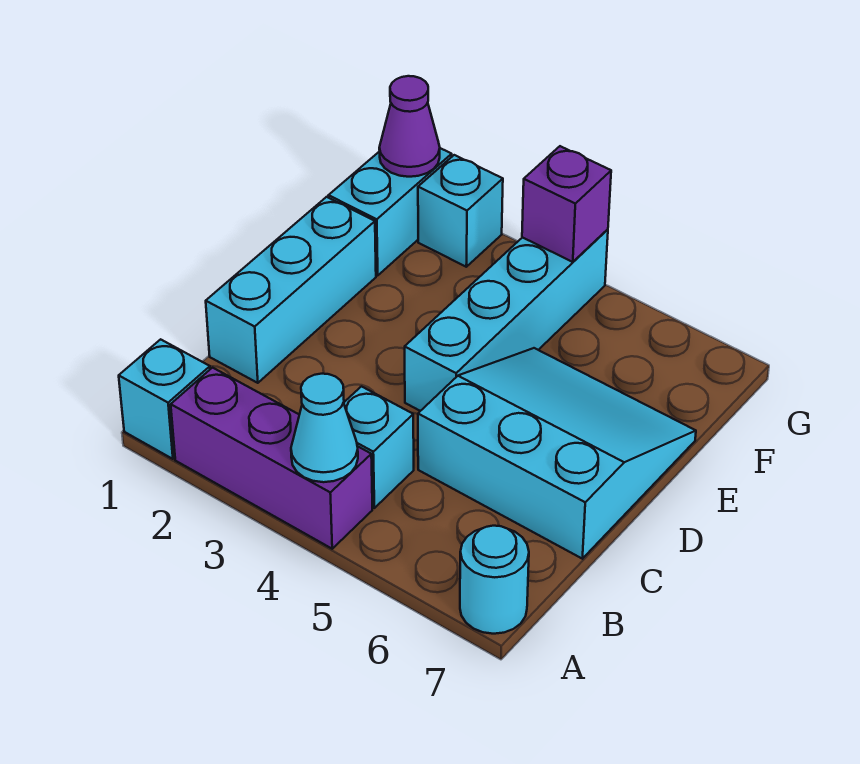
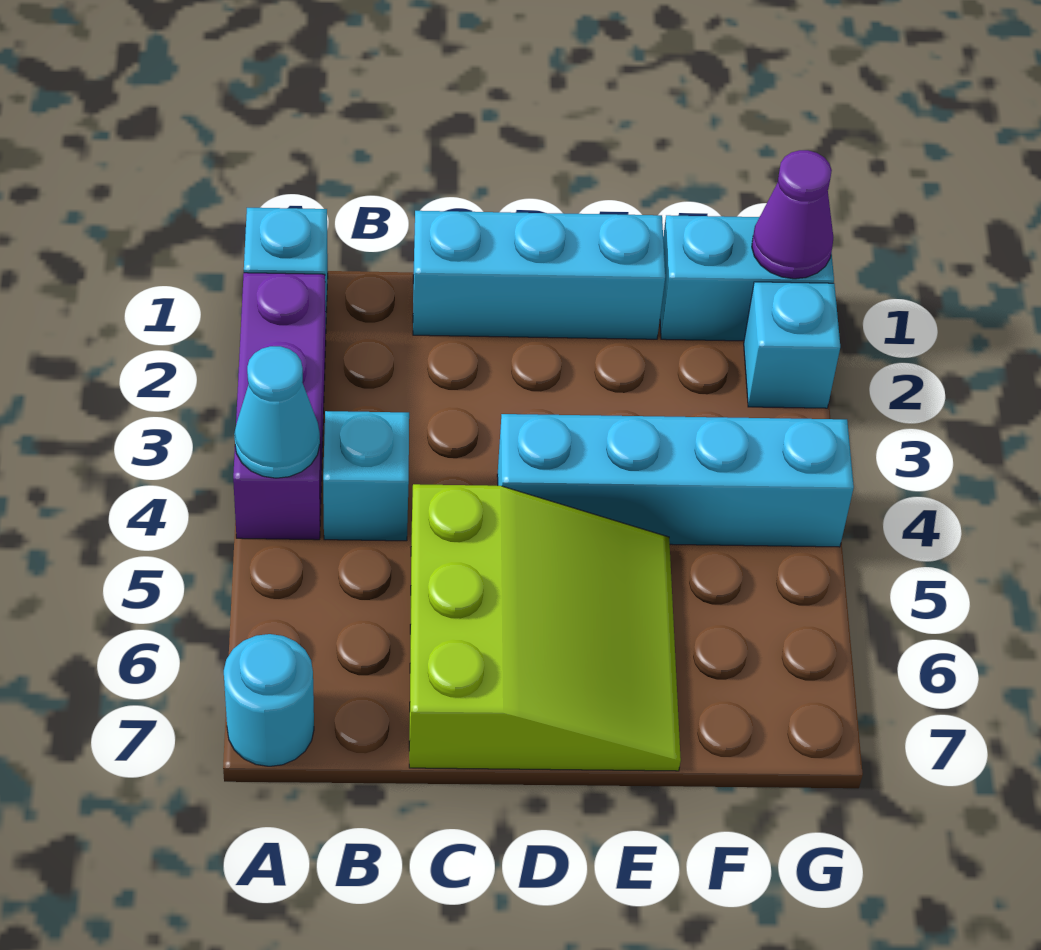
cyan slope C5:E7 level 1 top C -> lime slope C5:E7 level 1 top C
purple brick G4 level 2 -> none

